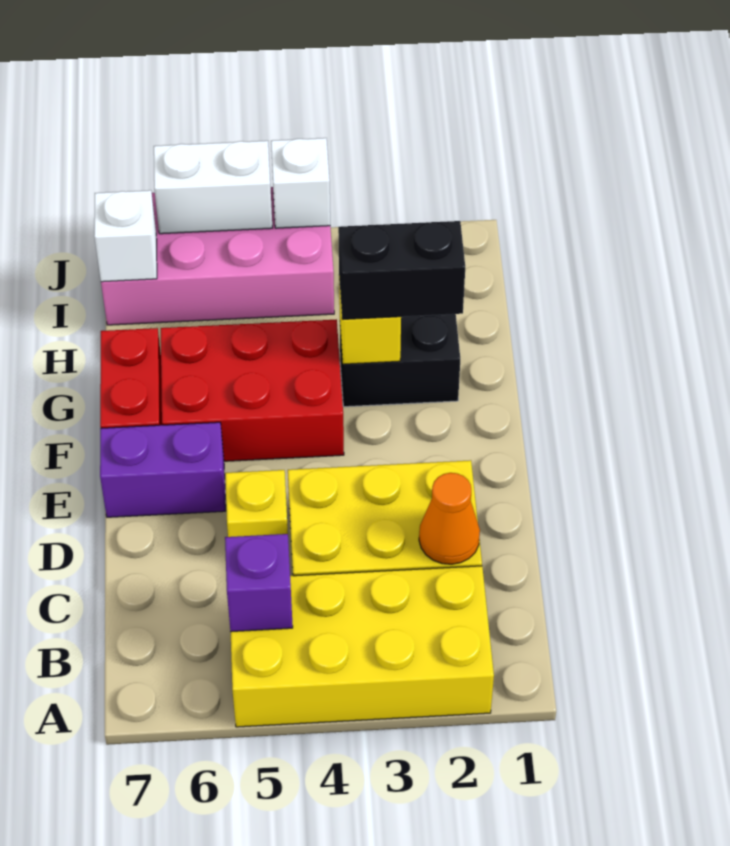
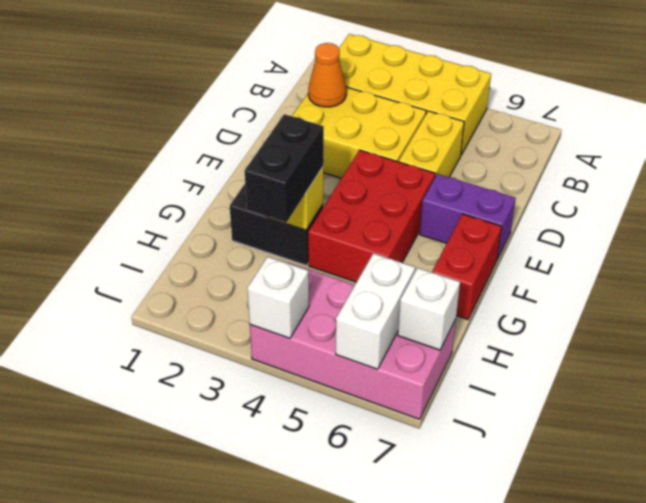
purple brick B5 level 2 -> none
yellow brick D5 level 1 -> yellow brick C5:D5 level 1
red brick F4:G6 level 1 -> red brick E4:G5 level 1
black brick G2:G3 level 3 -> black brick G3:H3 level 3
white brick J5:J6 level 2 -> white brick I6:J6 level 2

